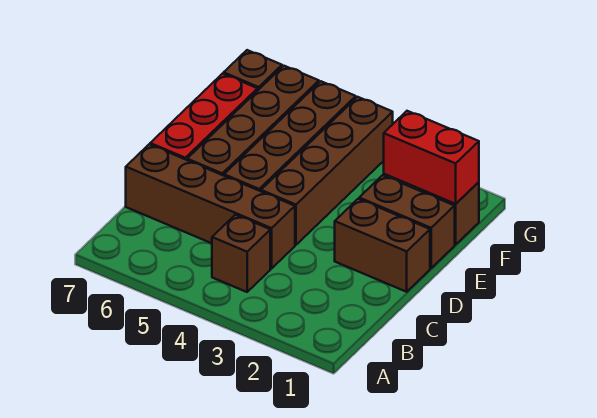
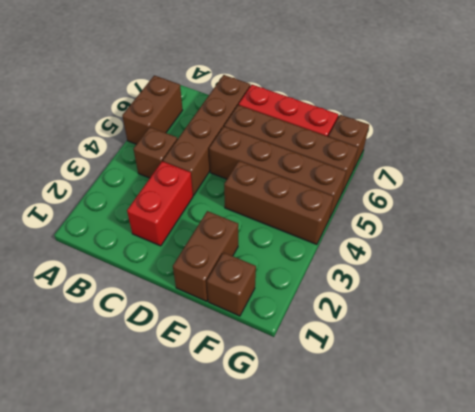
brown brick D1:D2 level 1 -> brown brick A5:A6 level 1
brown brick D4:G4 level 1 -> brown brick E4:G4 level 1
red brick F1:F2 level 2 -> red brick C2:C3 level 1

